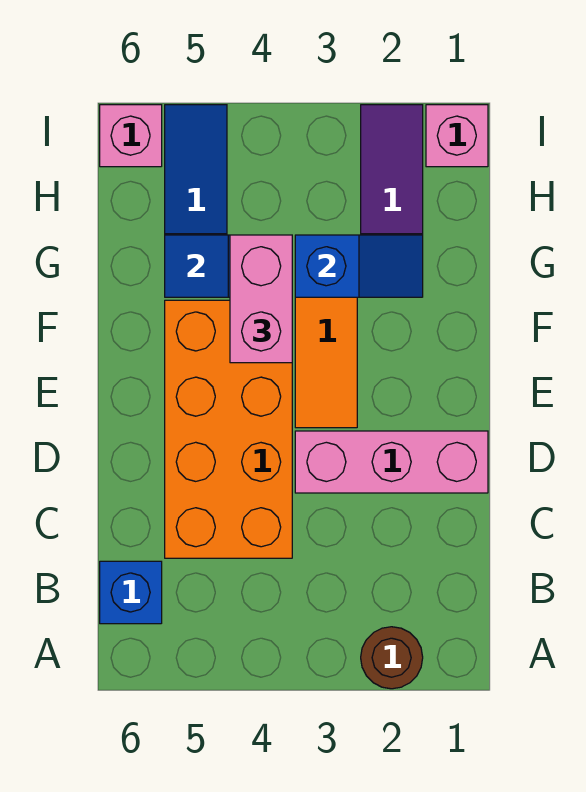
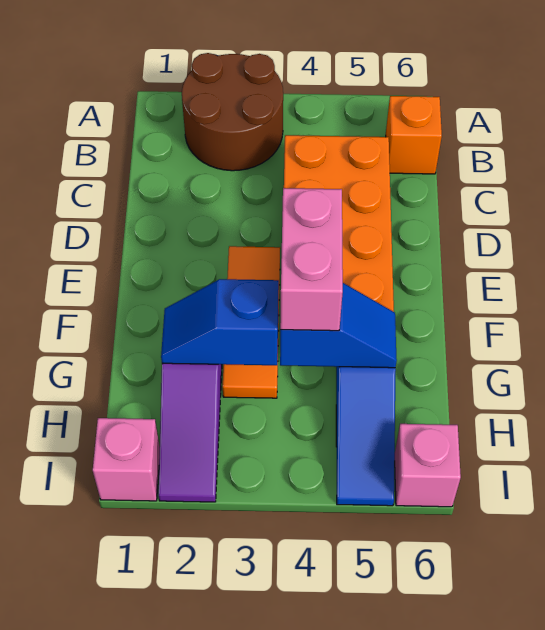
brown round brick A2 level 1 -> brown round brick A2:B3 level 1
blue brick B6 level 1 -> orange brick B6 level 1
pink brick D1:D3 level 1 -> none

